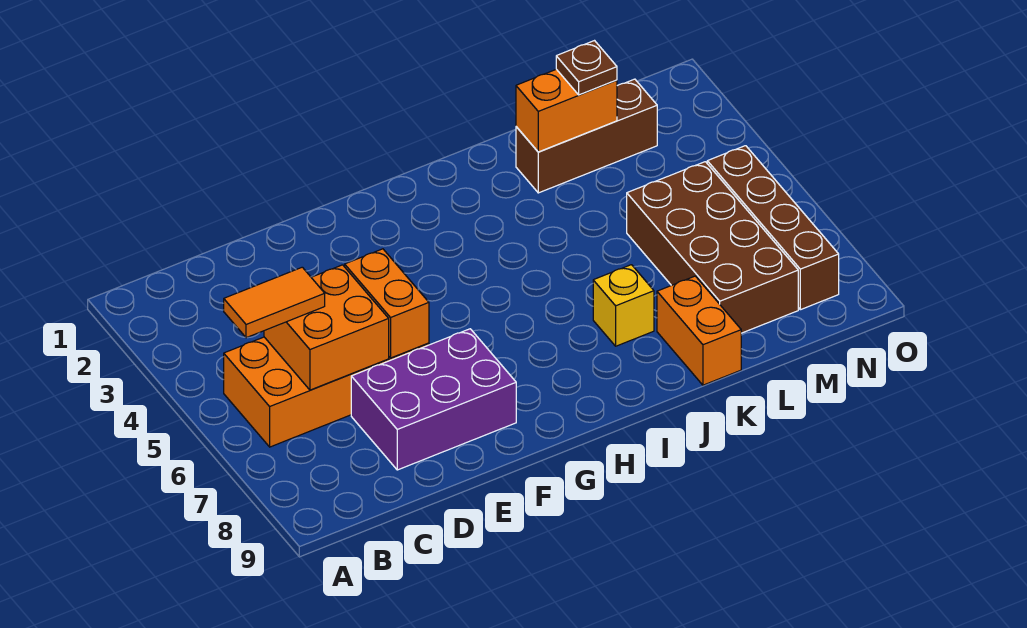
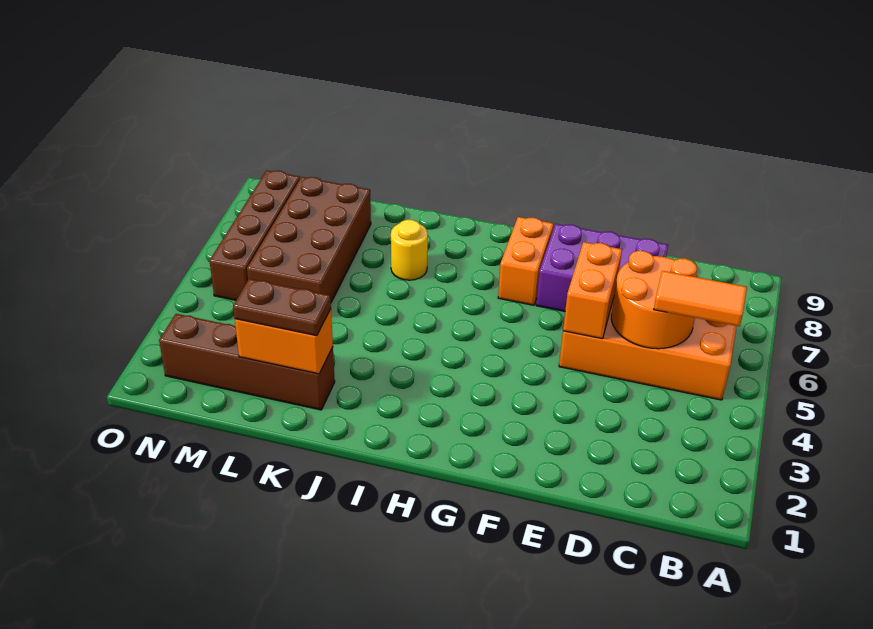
orange brick C5:D6 level 2 -> orange round brick C5:D6 level 2
yellow brick J7 level 1 -> yellow round brick J7 level 1
brown brick K2:M2 level 1 -> brown brick K2:N2 level 1
orange brick K8:K9 level 1 -> orange brick G7:G8 level 1
brown plate L2 level 3 -> brown plate K2:L2 level 3

